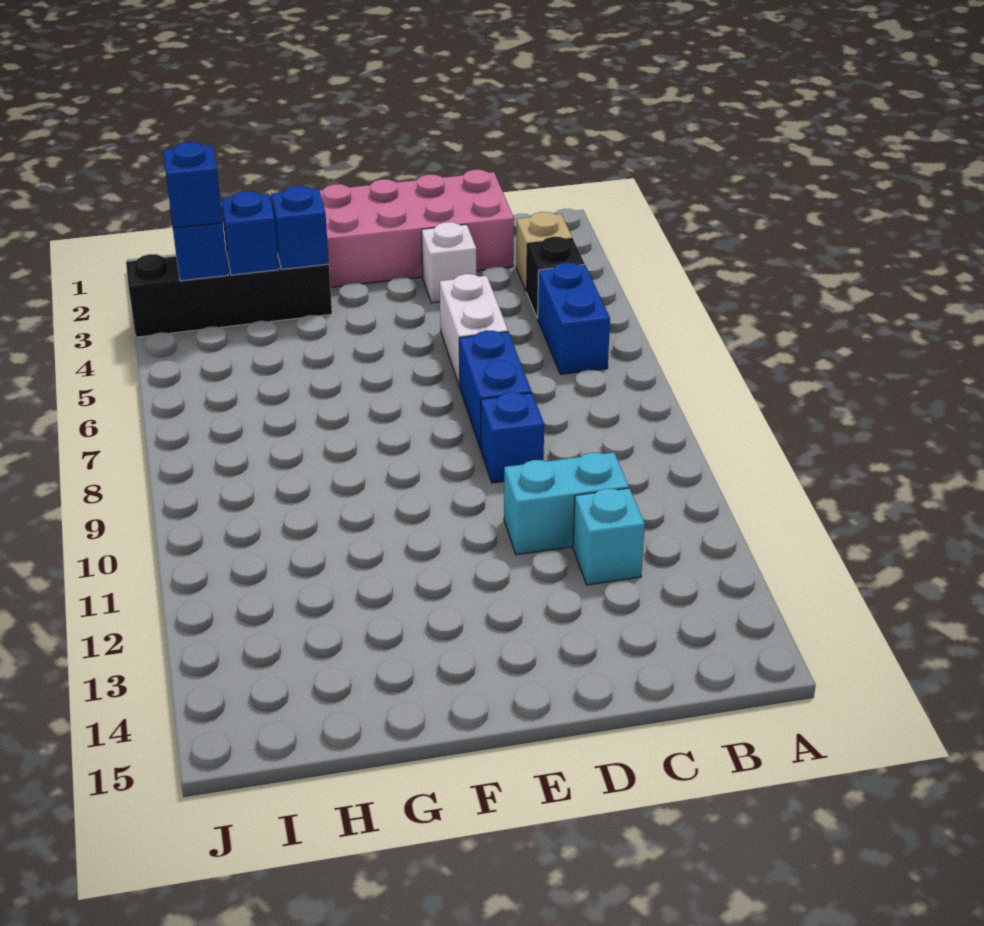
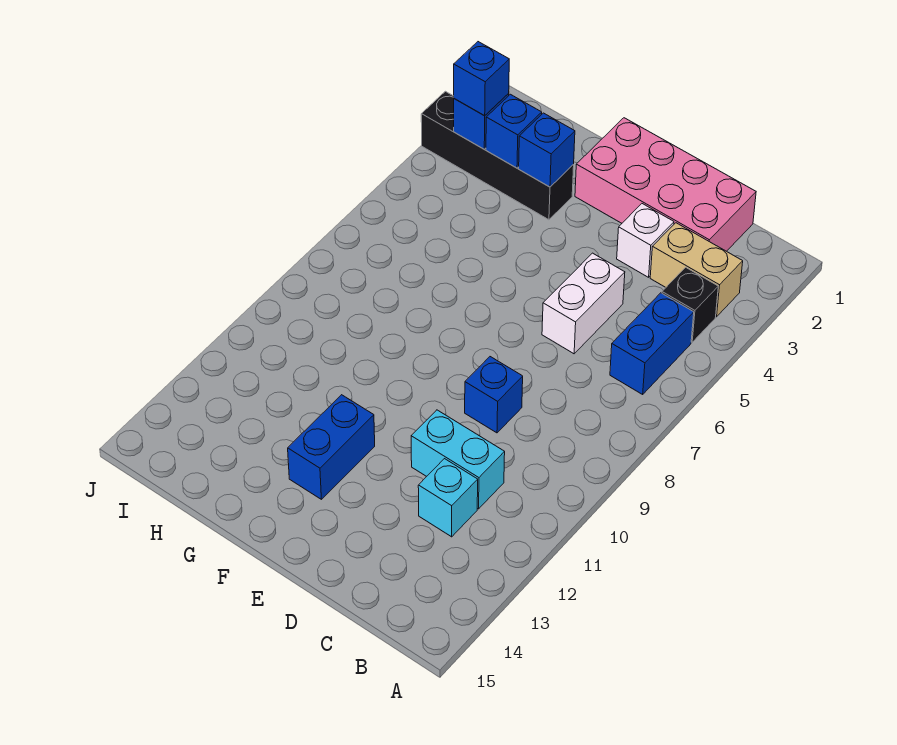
tan brick B3 level 1 -> tan brick B3:C3 level 1
blue brick D7:D8 level 1 -> blue brick F12:F13 level 1

